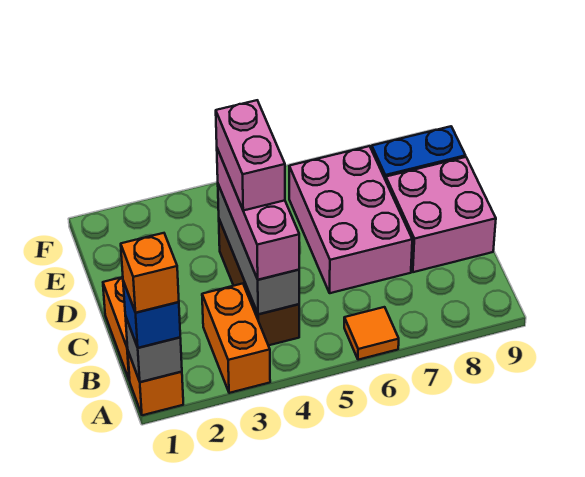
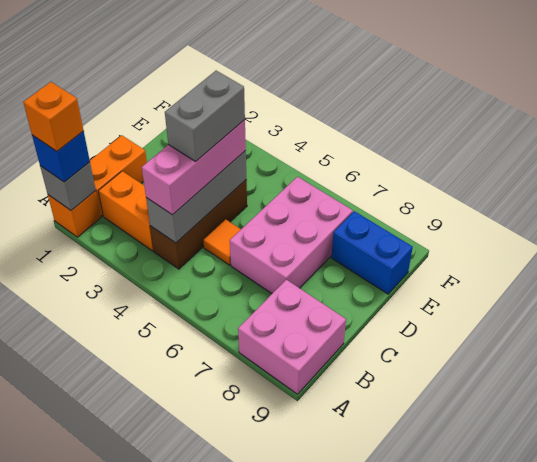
orange brick A3:B3 level 1 -> orange brick B2:B3 level 1
orange tile A6 level 1 -> orange tile C5 level 1
pink brick C4:D4 level 4 -> grey brick C4:D4 level 4
pink brick C8:D9 level 1 -> pink brick A8:B9 level 1

